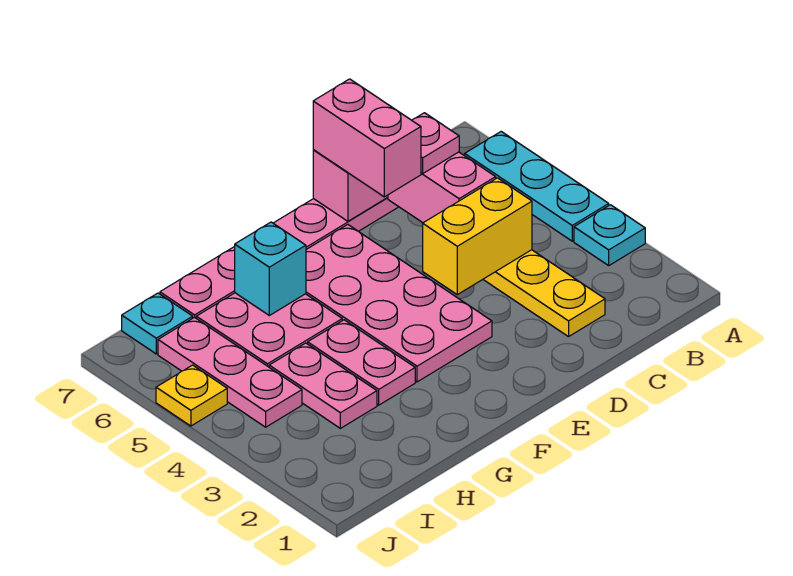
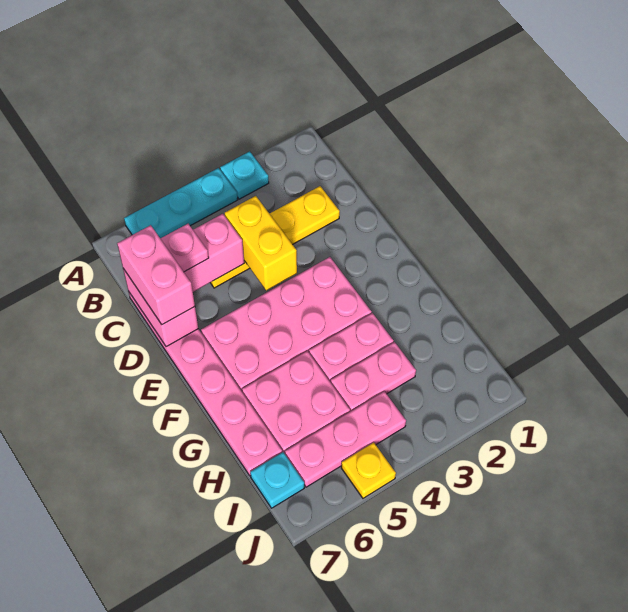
pink brick D6:D7 level 3 -> pink brick C7:D7 level 3
cyan brick G6 level 2 -> none

